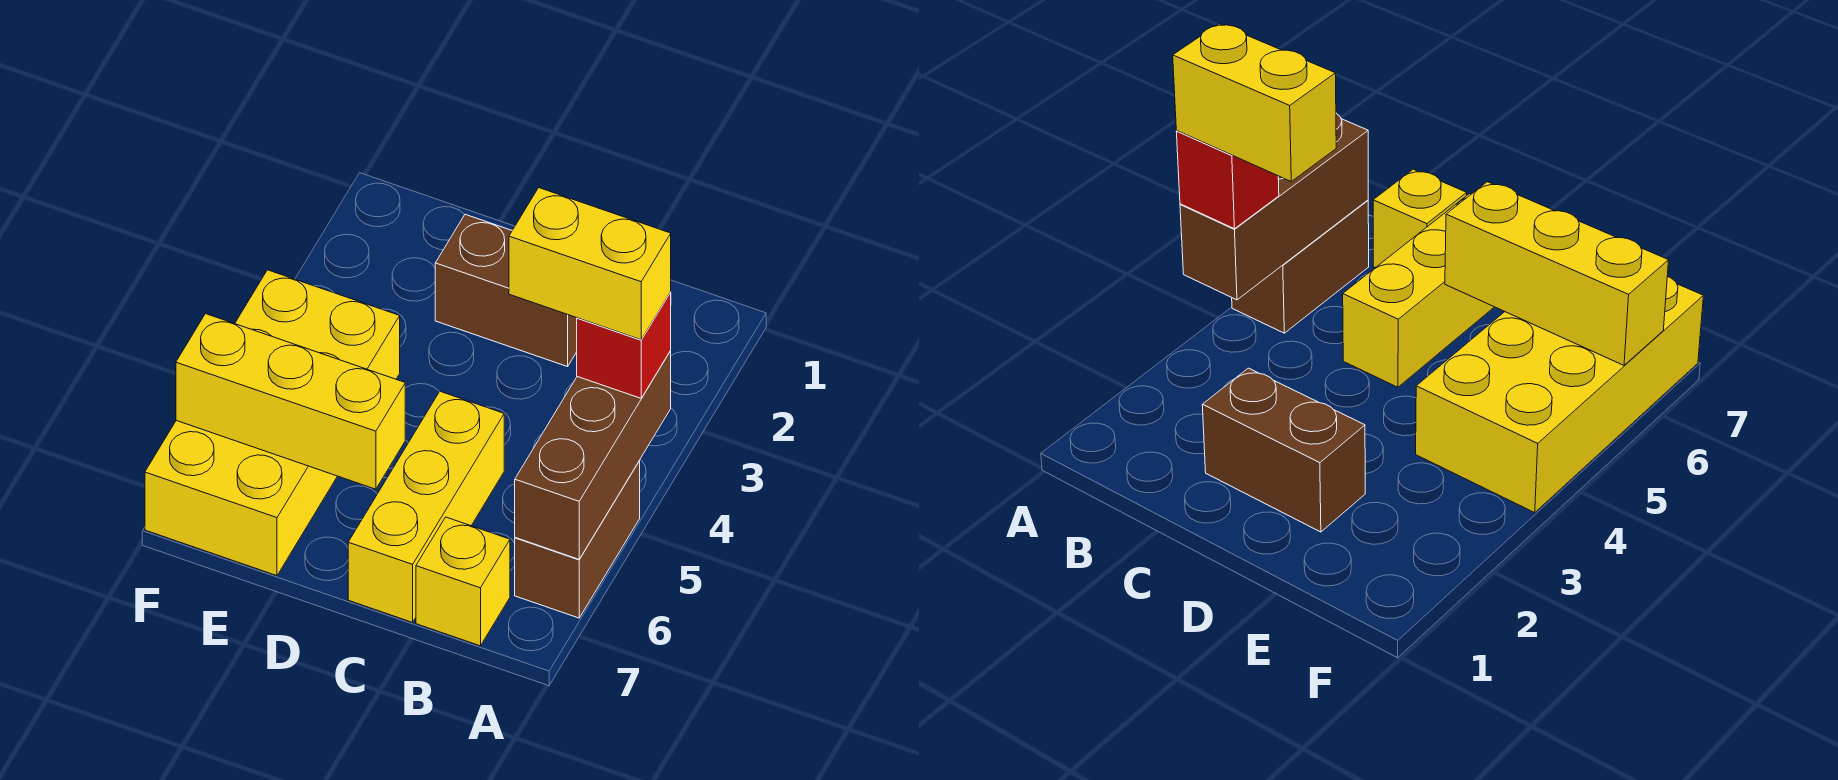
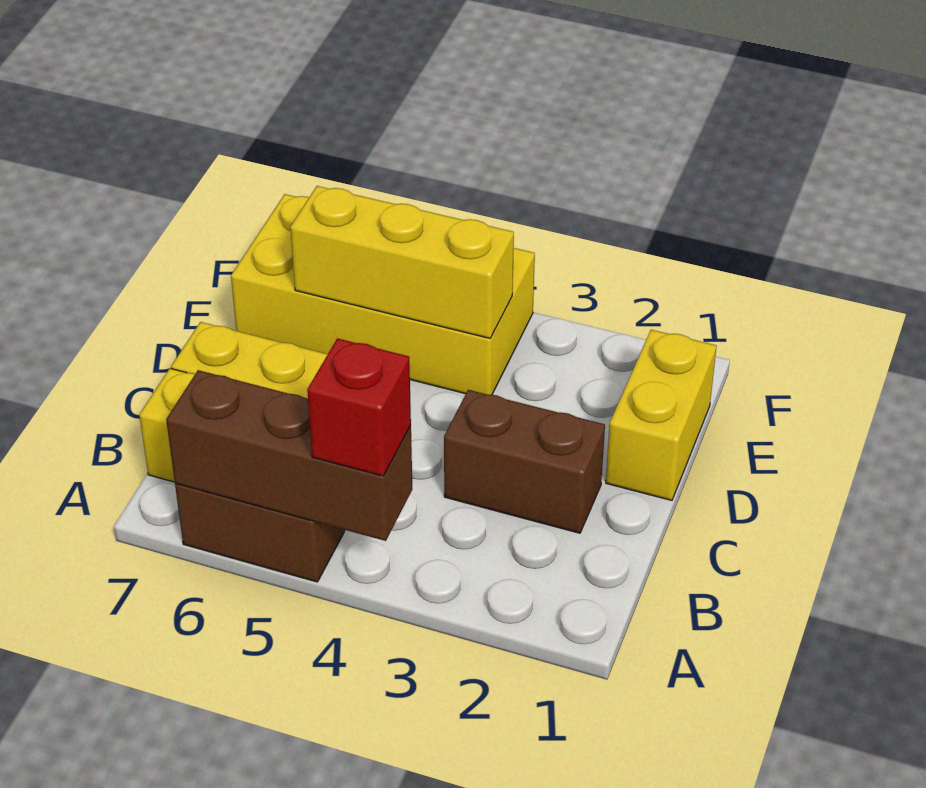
yellow brick A4:B4 level 4 -> yellow brick D1:E1 level 1
brown brick C2:D2 level 1 -> brown brick C2:C3 level 1
yellow brick D6:F6 level 2 -> yellow brick E4:E6 level 2

